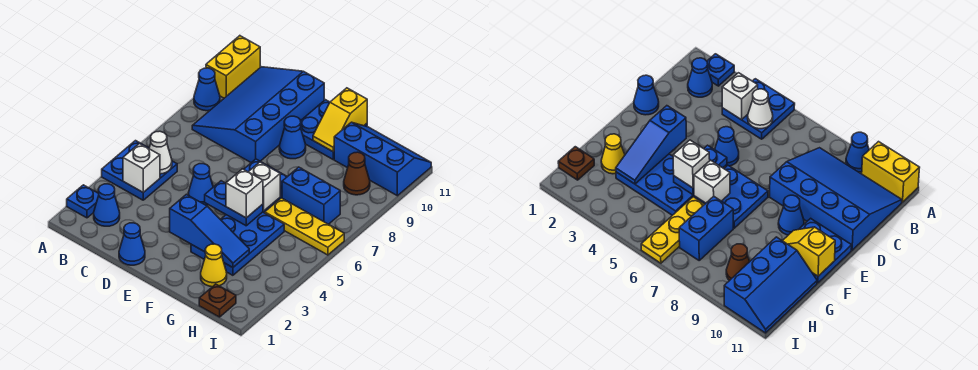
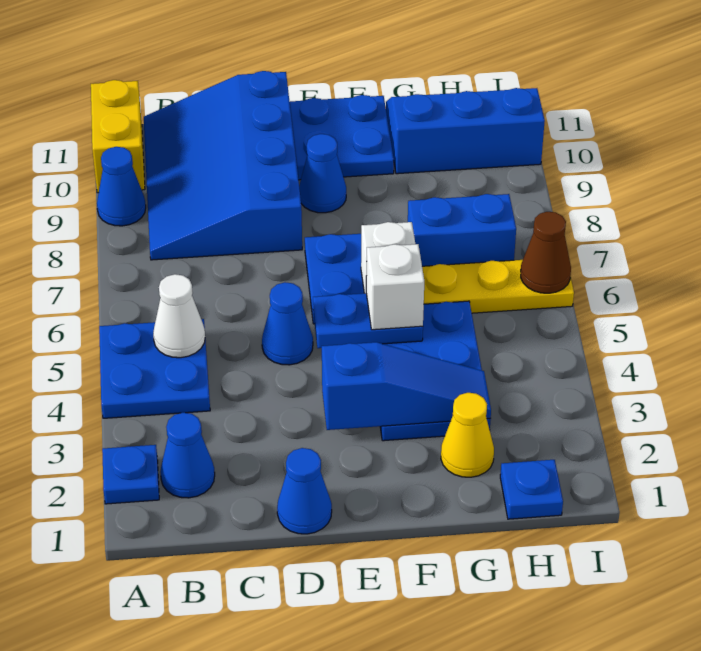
white brick B4 level 2 -> none
yellow slope F10:F11 level 2 top 11 -> none
brown plate H1 level 1 -> blue plate H1 level 1
brown cone H9 level 1 -> brown cone I6 level 2

